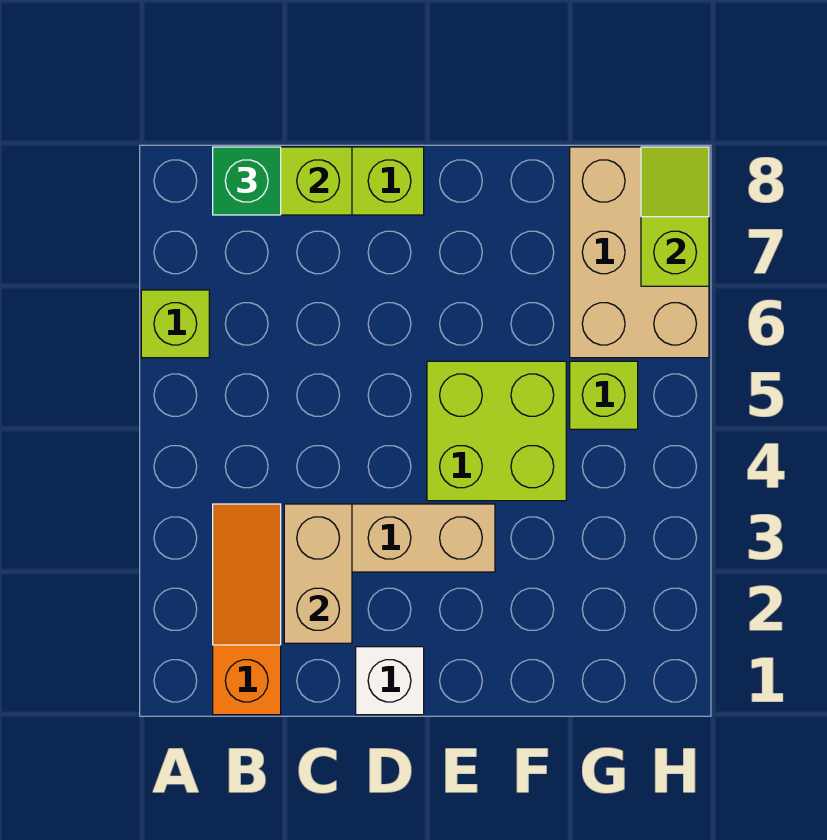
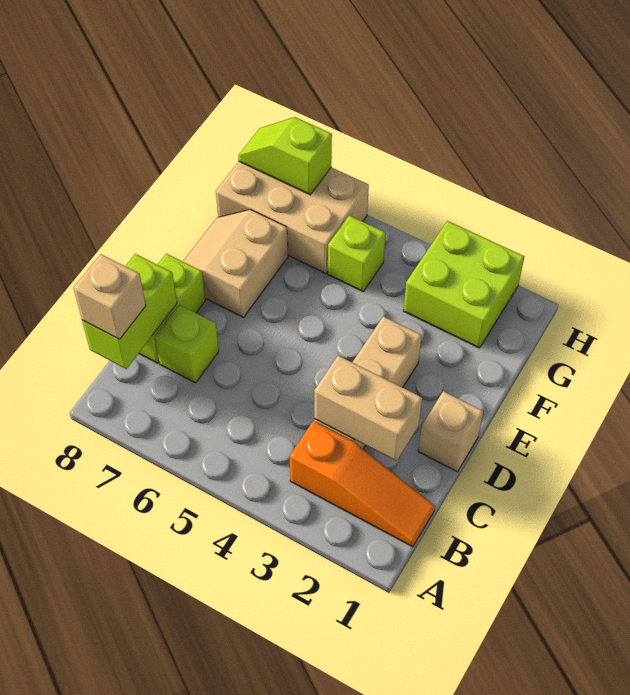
lime brick A6 level 1 -> lime brick C7 level 1
orange slope B1:B3 level 1 top 1 -> orange slope B1:B3 level 1 top 3
green brick B8 level 3 -> tan brick B8 level 3
white brick D1 level 1 -> tan brick D1 level 1
lime brick E4:F5 level 1 -> lime brick G2:H3 level 1
none -> tan slope E7:F8 level 1 top 7

